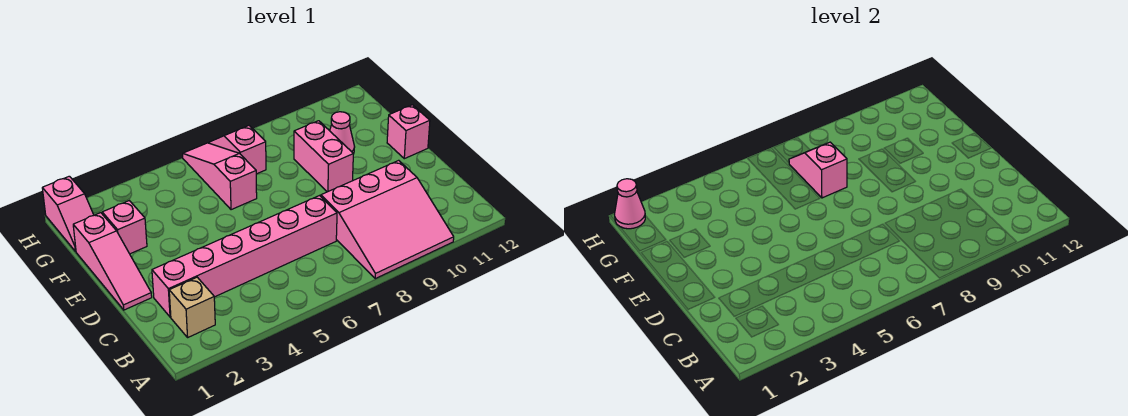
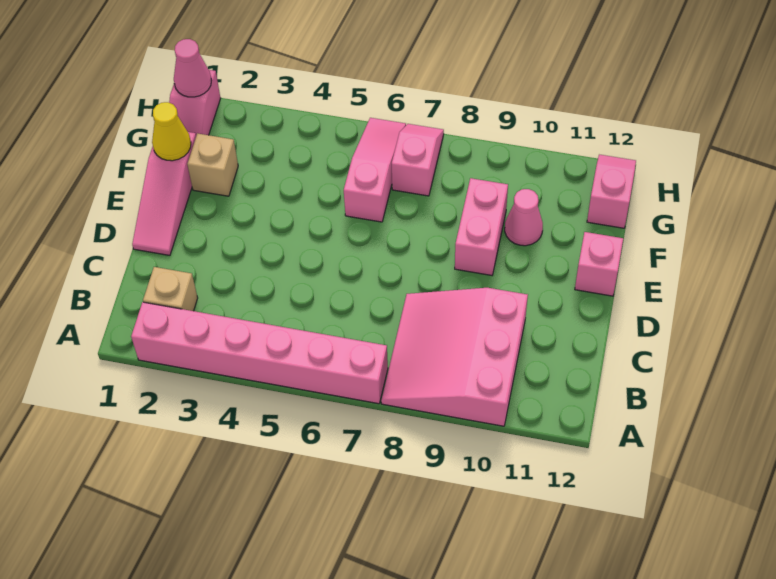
pink slope A8:C10 level 1 top C -> pink slope A8:C10 level 1 top 10
pink brick C2:C7 level 1 -> pink brick A2:A7 level 1
none -> yellow cone F1 level 2
pink brick F2 level 1 -> tan brick F2 level 1
pink slope F7:G7 level 2 top F -> pink slope G12:H12 level 1 top G

